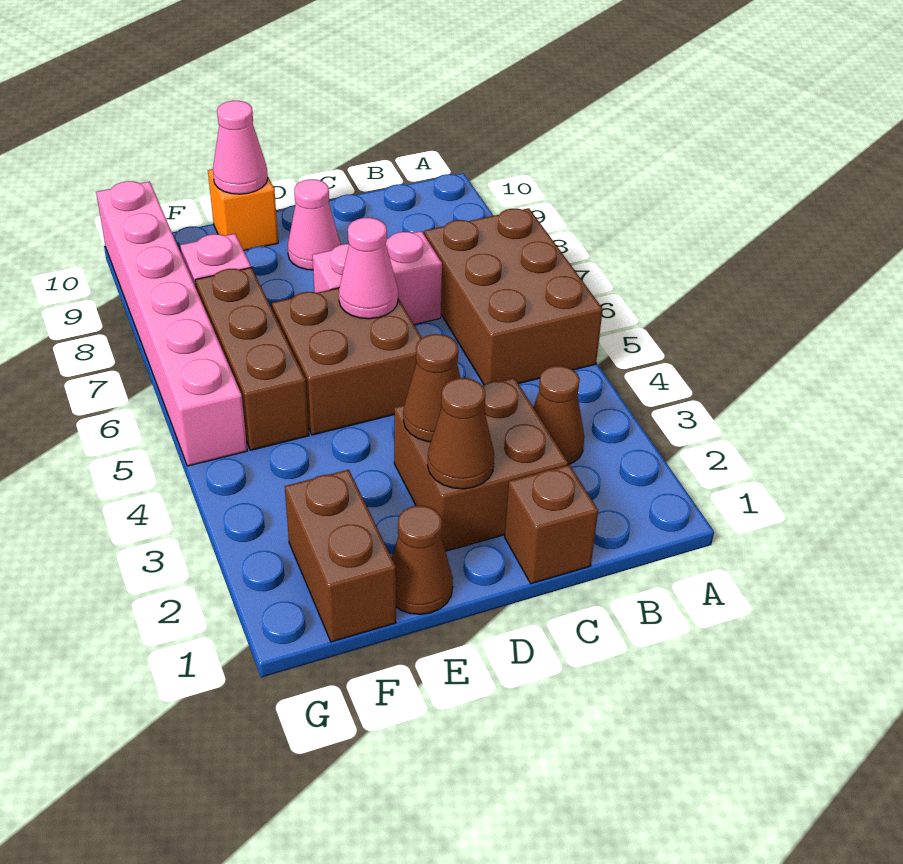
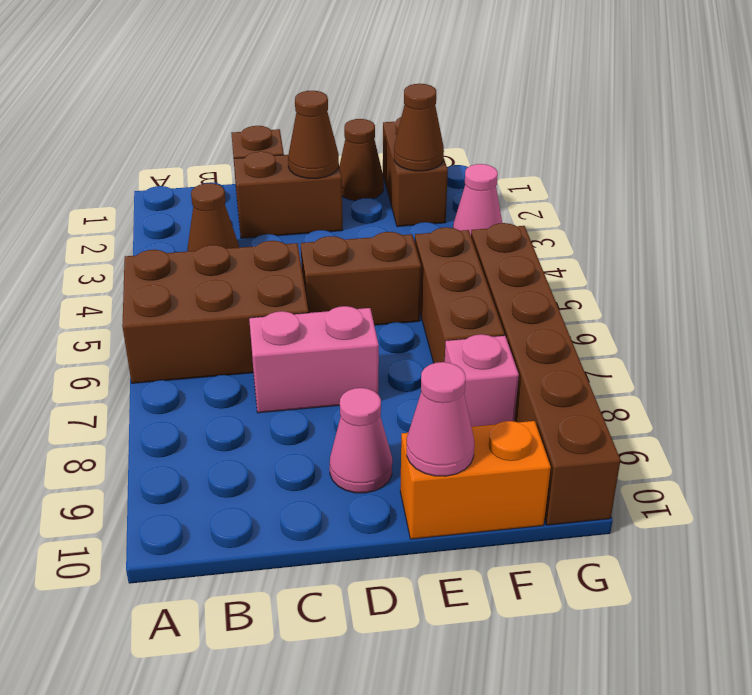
brown brick A5:B7 level 1 -> brown brick A5:C6 level 1
brown brick C2:D3 level 1 -> brown brick C2:D2 level 1
brown cone D3 level 2 -> brown cone F2 level 2
brown brick D5:E6 level 1 -> brown brick D5:E5 level 1
pink cone D6 level 2 -> pink cone G3 level 1
orange brick E10 level 1 -> orange brick E10:F10 level 1
pink brick G5:G10 level 1 -> brown brick G5:G10 level 1

